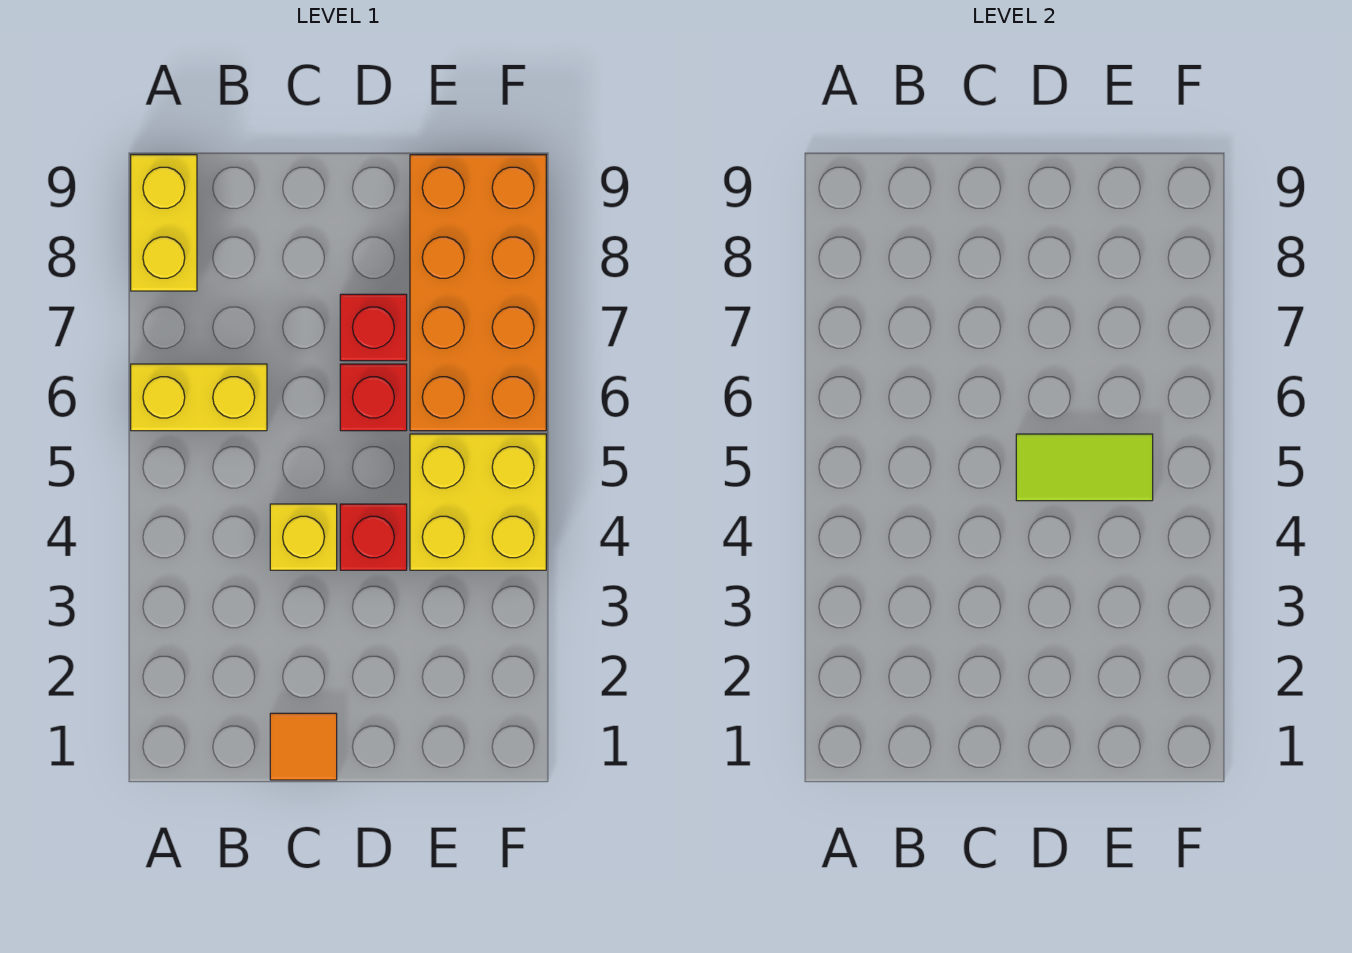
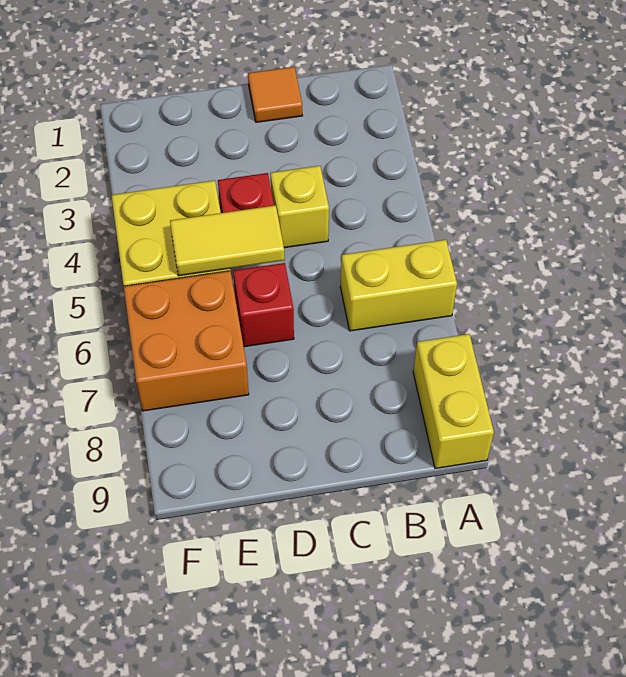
lime tile D5:E5 level 2 -> yellow tile D5:E5 level 2
red brick D7 level 1 -> none
orange brick E6:F9 level 1 -> orange brick E6:F7 level 1

